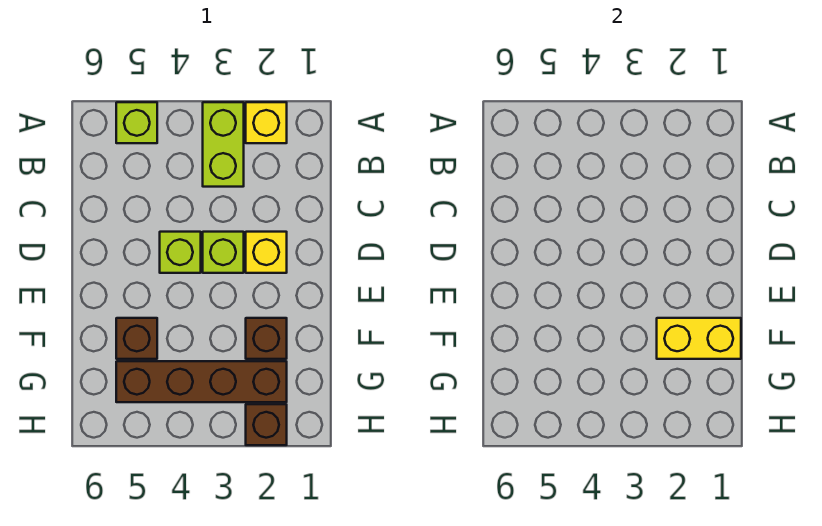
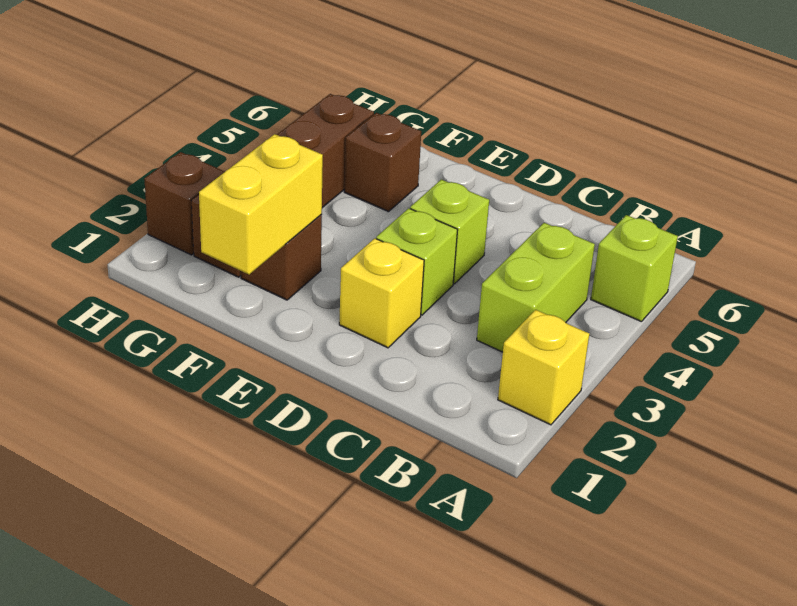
lime brick A3:B3 level 1 -> lime brick B3:B4 level 1

